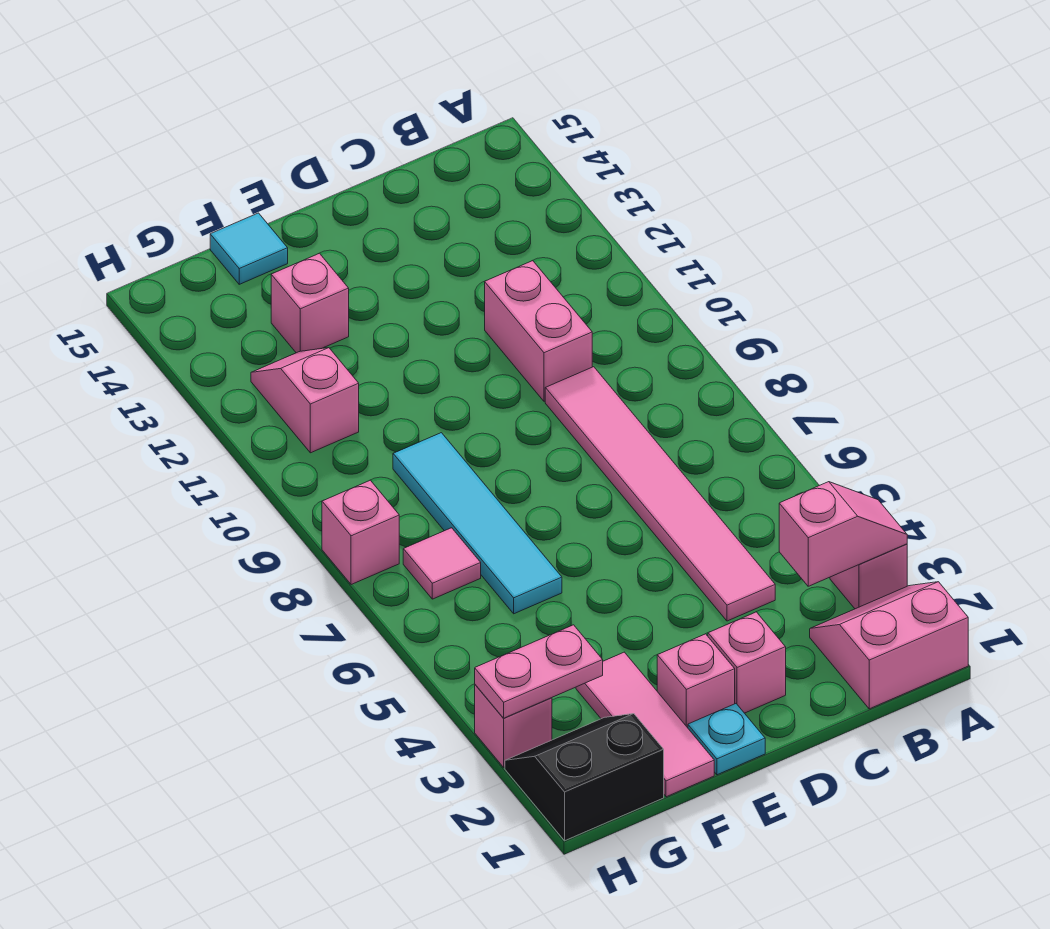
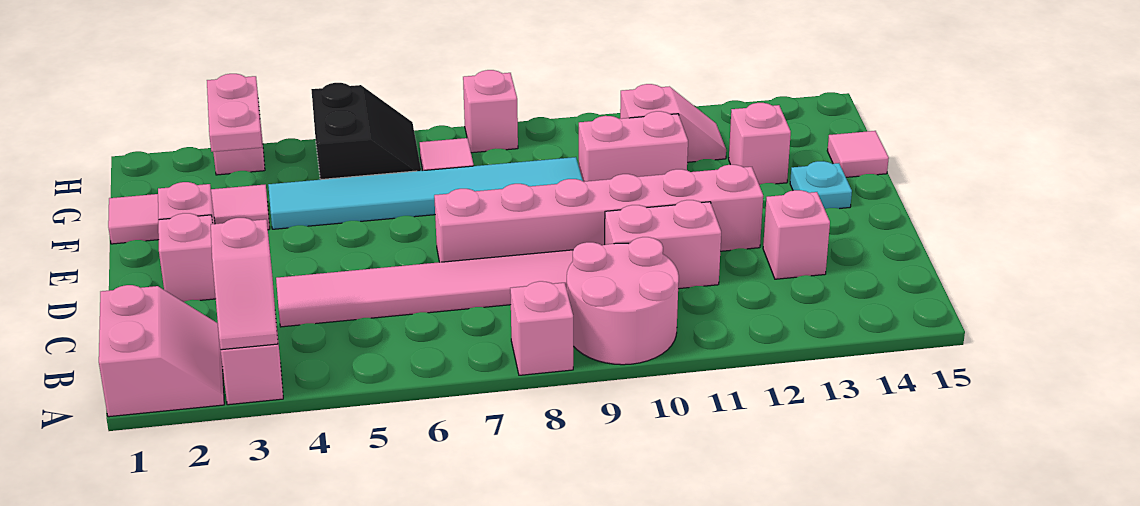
none -> pink brick A8 level 1
none -> pink round brick A9:B10 level 1
none -> pink brick C13 level 1
none -> pink brick D7:D12 level 1
cyan plate E1 level 1 -> cyan plate E14 level 1
cyan tile F6:F9 level 1 -> cyan tile F4:F9 level 1
none -> pink brick F10:F11 level 1
cyan tile F15 level 1 -> pink tile F15 level 1
black slope G1:H2 level 1 top 1 -> black slope G5:H6 level 1 top 5

